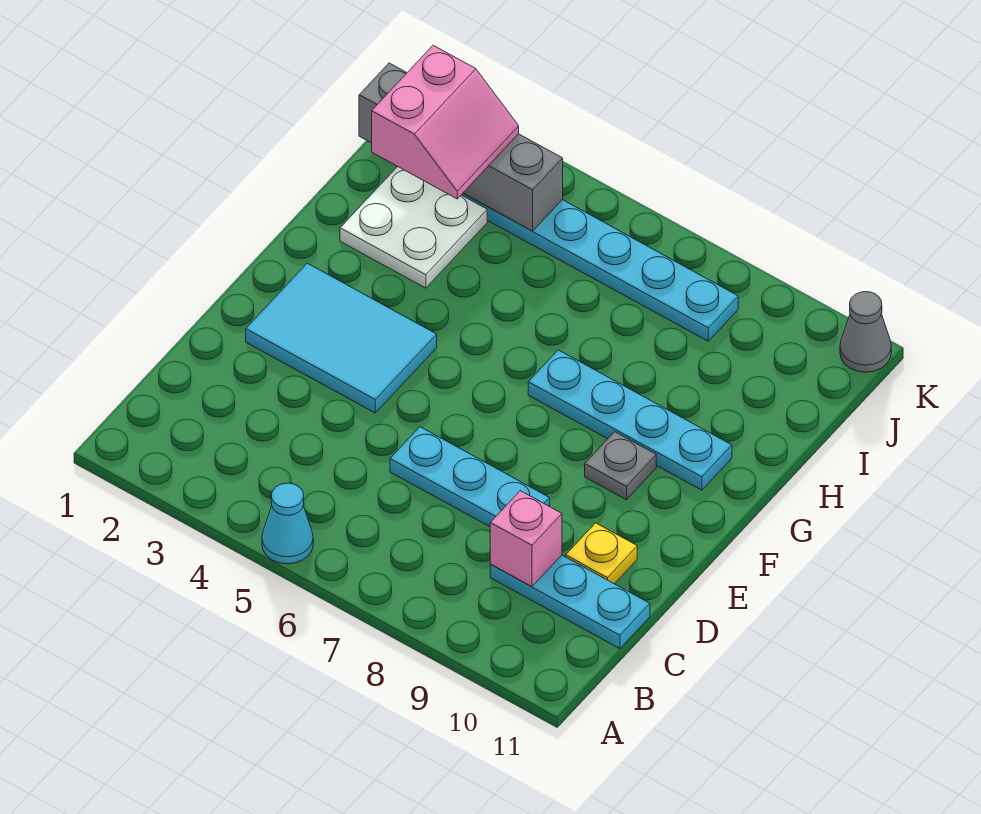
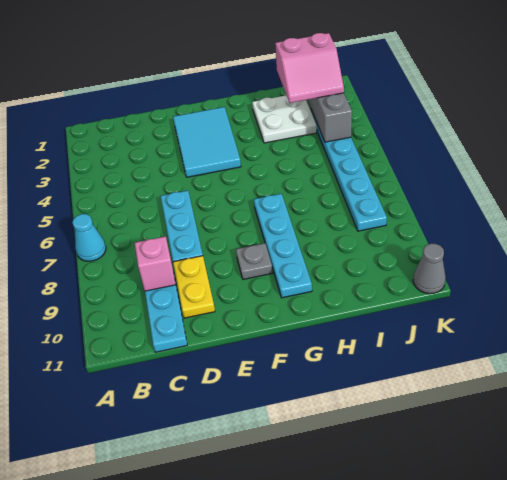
cyan cone A5 level 1 -> cyan cone A7 level 1
yellow plate D10 level 1 -> yellow plate D9:D10 level 1

